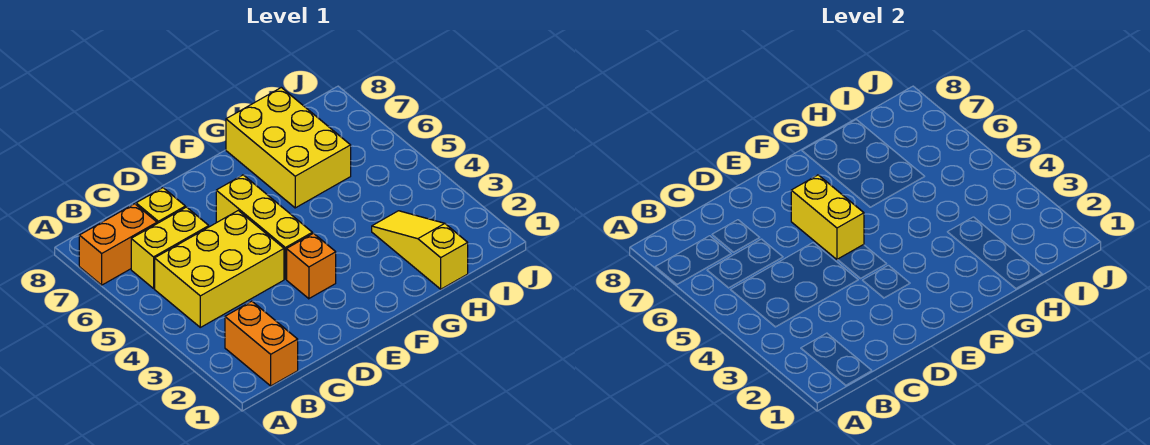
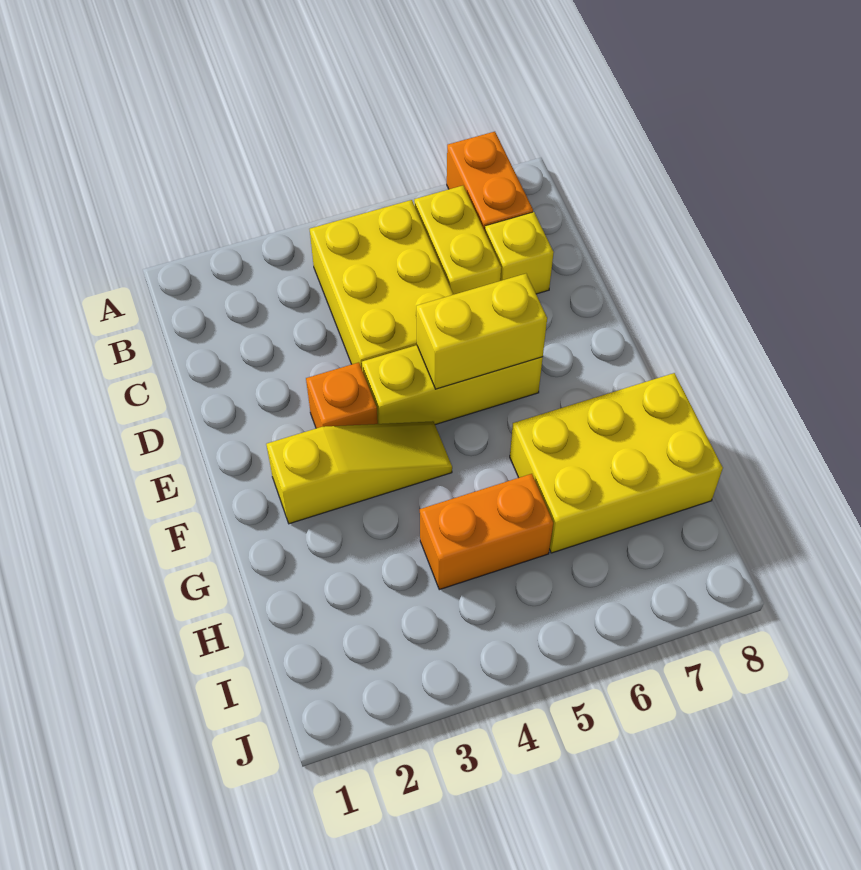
orange brick B1:B2 level 1 -> orange brick H4:H5 level 1
yellow slope H1:H3 level 1 top 1 -> yellow slope F2:F4 level 1 top 2

